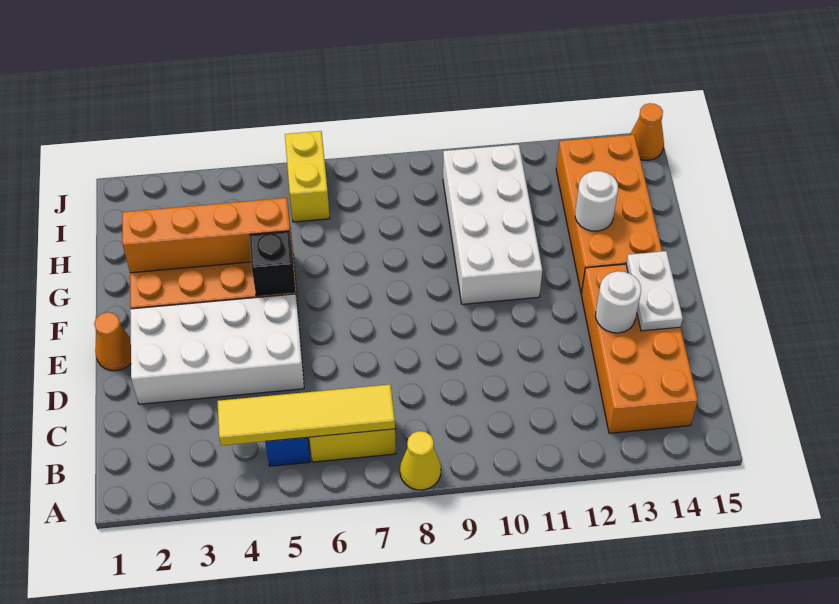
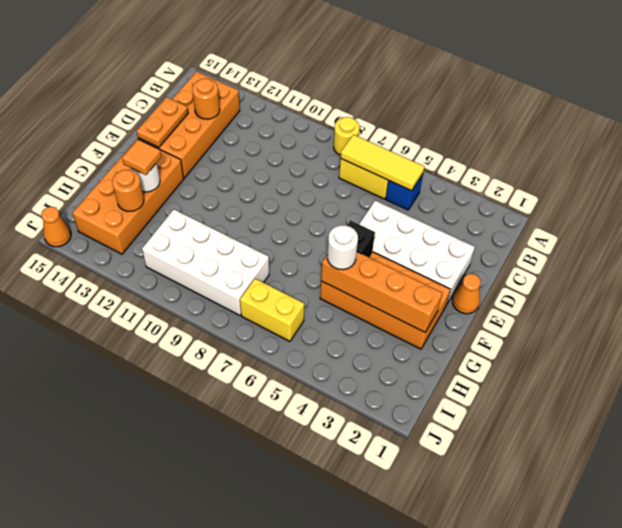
yellow cone A8 level 1 -> yellow round brick A8 level 1
yellow tile B4:B7 level 2 -> yellow tile B5:B7 level 2
none -> orange round brick C13 level 2
white round brick D13 level 2 -> white round brick G5 level 3
white plate D14:E14 level 2 -> orange plate D14:E14 level 2
white brick F10:I11 level 1 -> white brick H8:I11 level 1
none -> orange tile G13 level 3
none -> orange round brick H13 level 2
yellow brick I6:J6 level 1 -> yellow brick I6:I7 level 1

